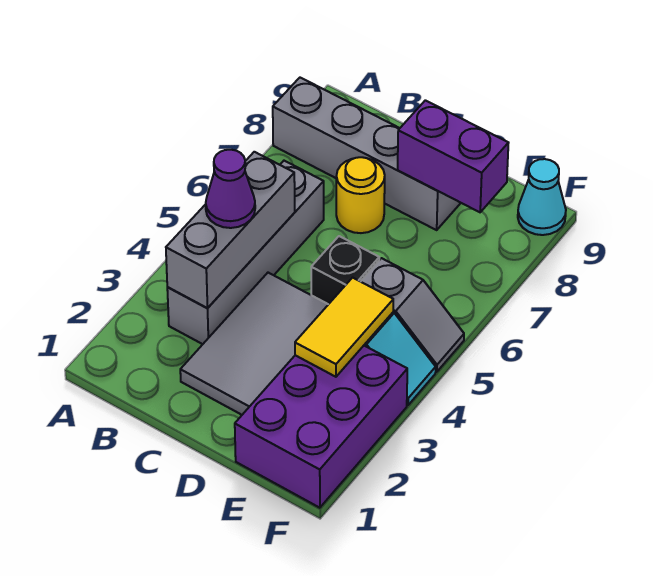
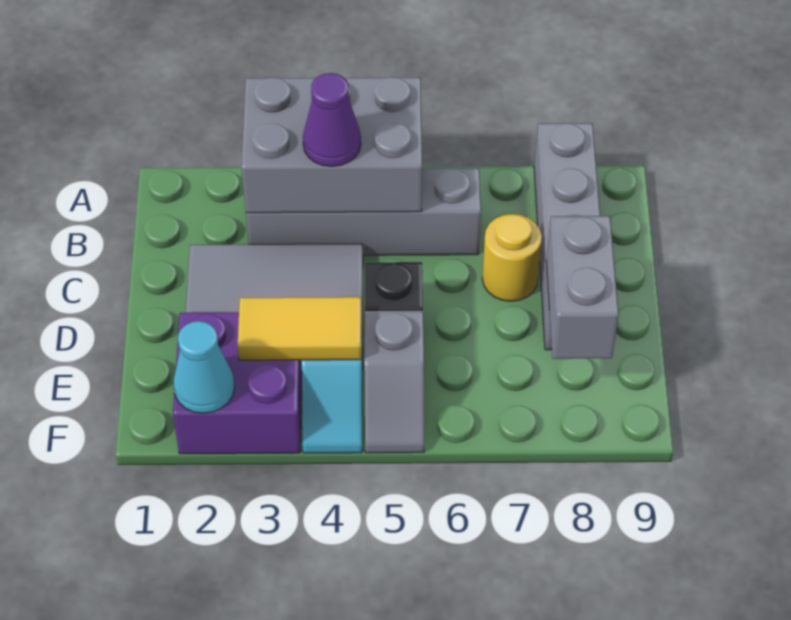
grey brick B3:B5 level 2 -> grey brick A3:B5 level 2
purple brick D8:E8 level 2 -> grey brick D8:E8 level 2
purple brick E1:F3 level 1 -> purple brick E2:F3 level 1
cyan cone F9 level 1 -> cyan cone F2 level 2

